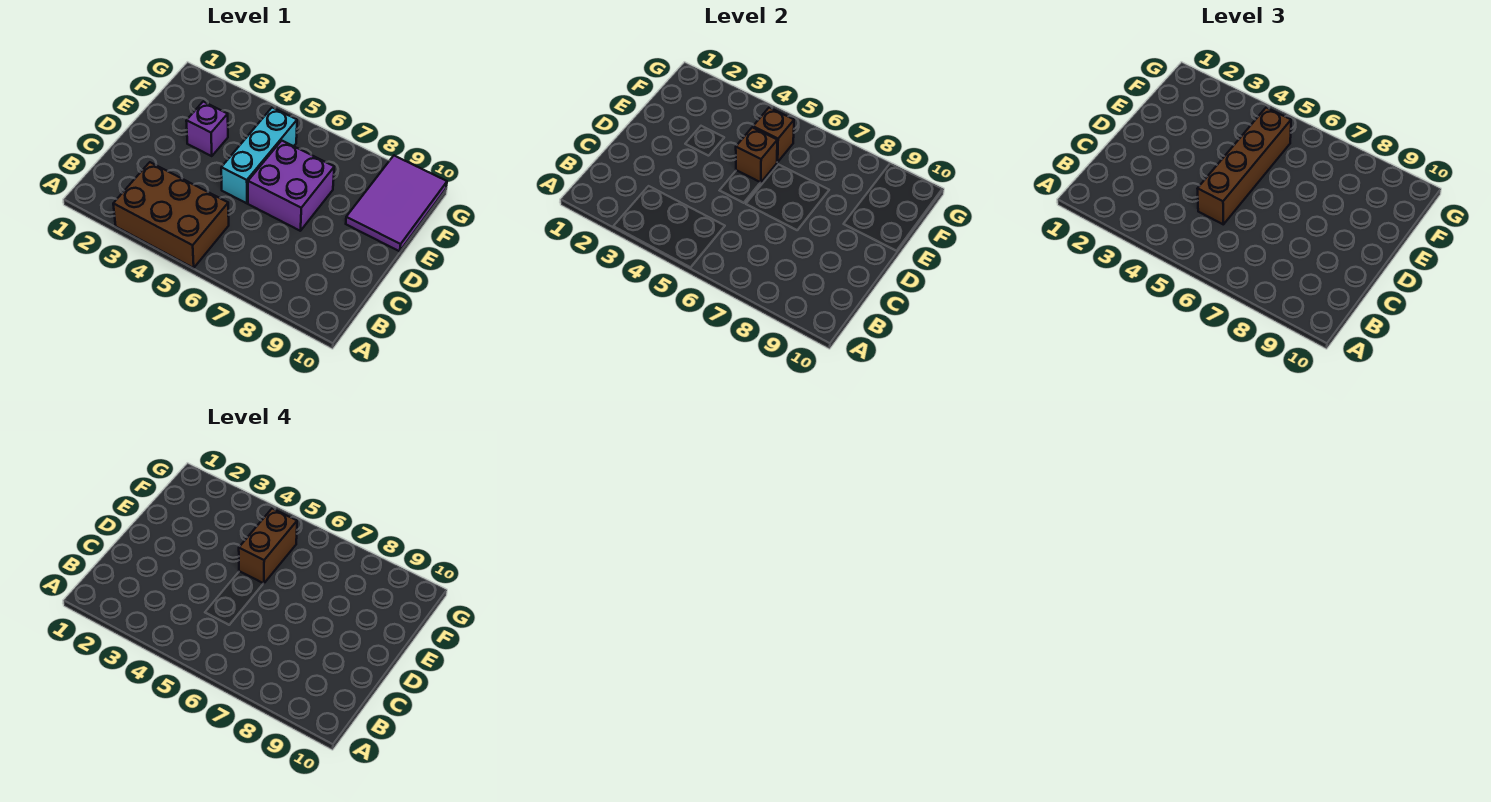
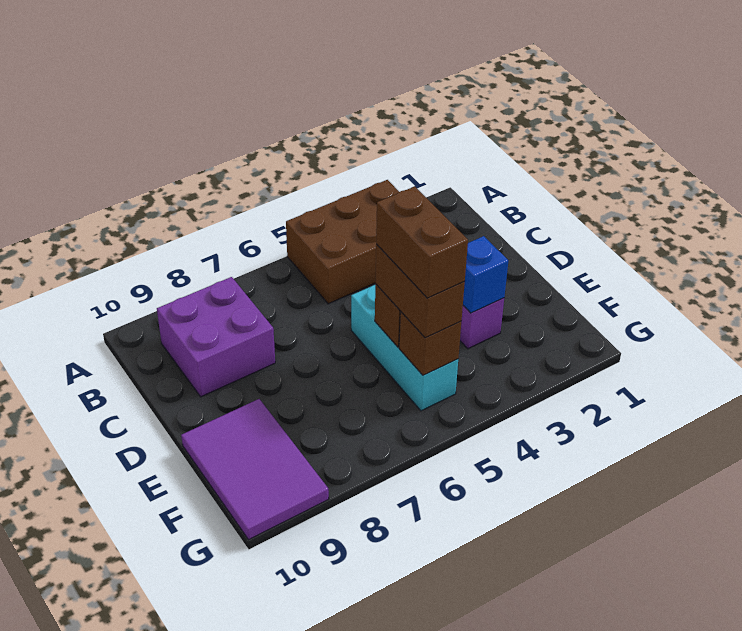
brown brick C5:F5 level 3 -> brown brick E5:F5 level 3
purple brick D6:E7 level 1 -> purple brick B8:C9 level 1
none -> blue brick E3 level 2

